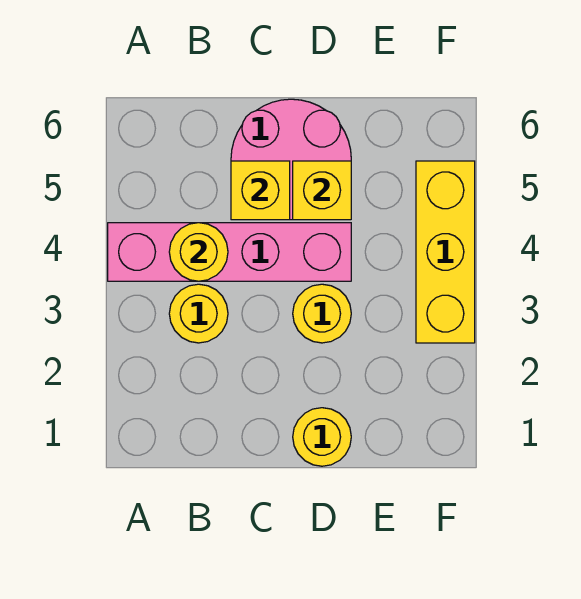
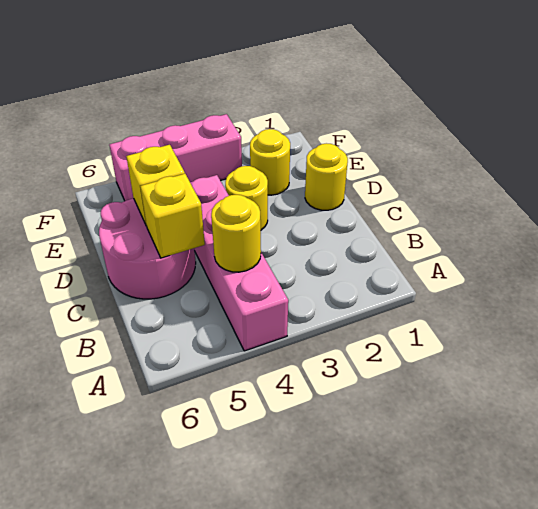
yellow round brick B3 level 1 -> yellow round brick E2 level 1
yellow brick F3:F5 level 1 -> pink brick F3:F5 level 1

